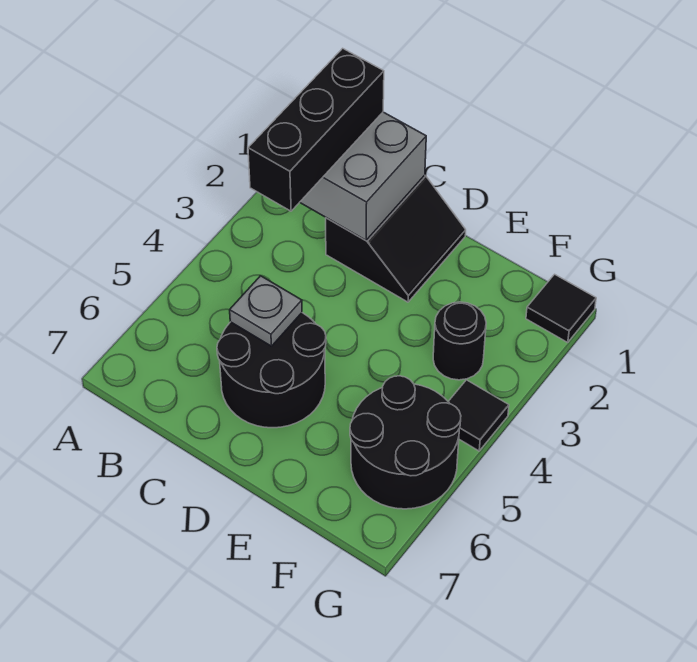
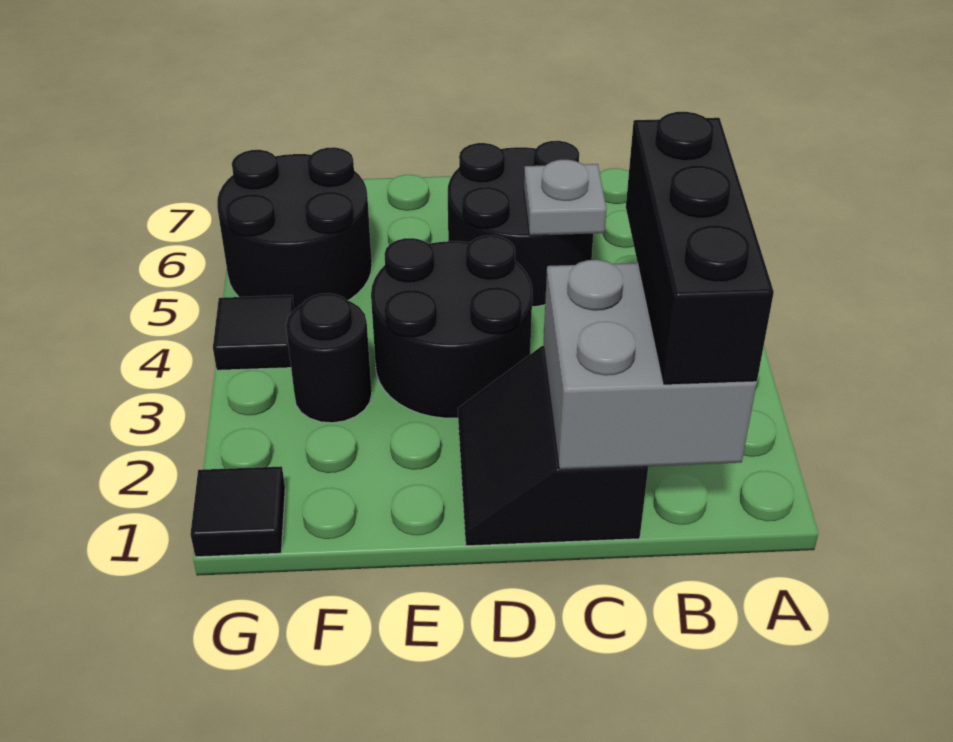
none -> black round brick D3:E4 level 1

